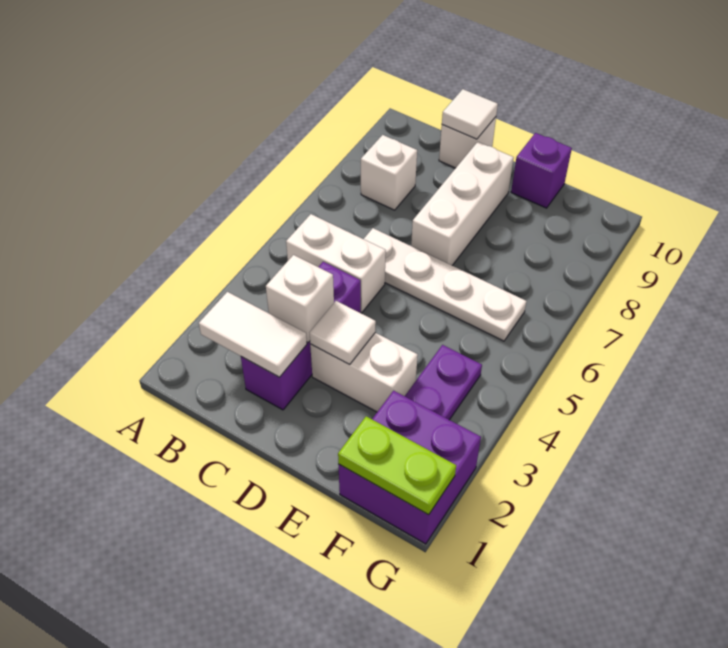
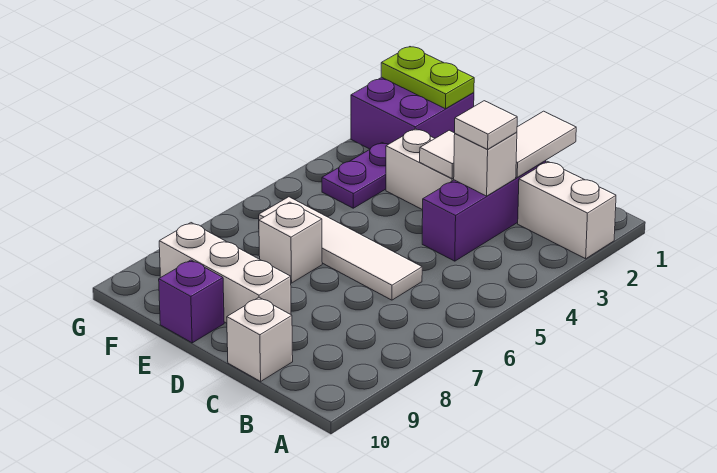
white tile B2:C2 level 2 -> white tile C1:C2 level 2
white brick B5:C5 level 1 -> white brick A2:B2 level 1
white brick B8 level 1 -> white brick E7 level 1
white plate C6:F6 level 1 -> white tile C6:F6 level 1
white tile C10 level 2 -> white tile C3 level 3
white brick D7:D9 level 1 -> white brick D9:F9 level 1

